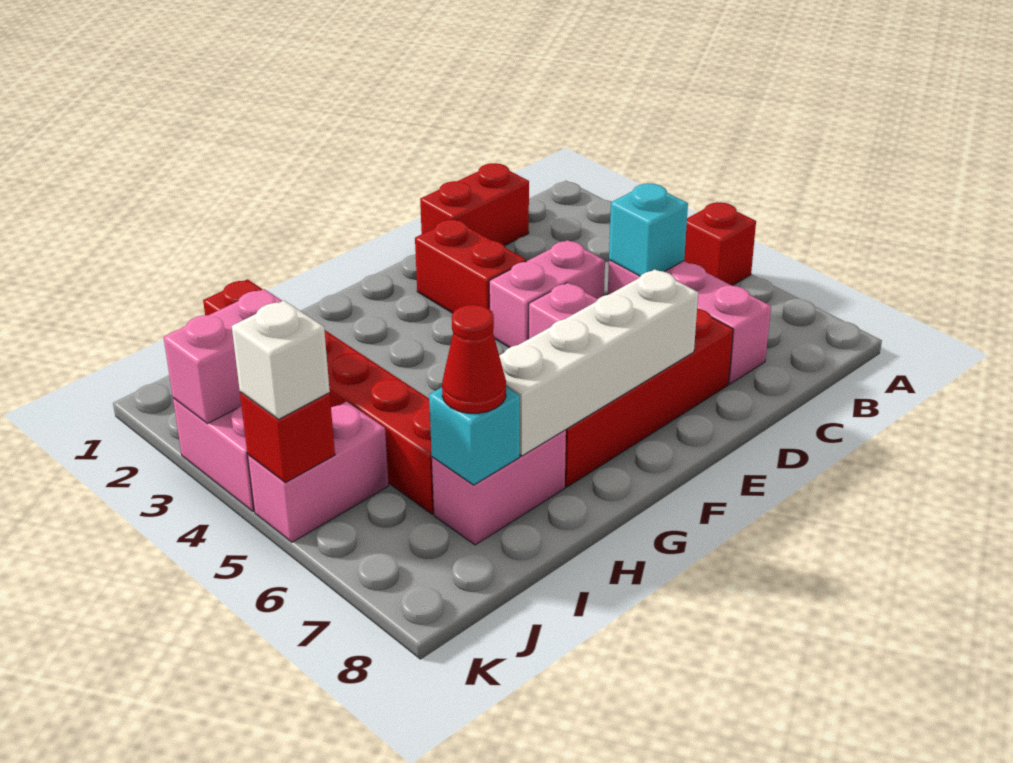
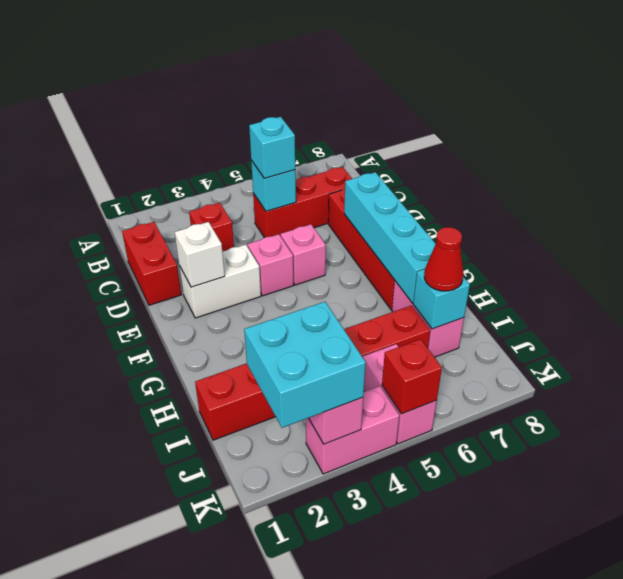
red brick A5 level 1 -> red brick C3 level 1
pink brick C5:C7 level 1 -> red brick C5:C7 level 1
none -> cyan brick C5 level 3
pink brick D4:E4 level 1 -> pink brick E4 level 1
red brick E2:E3 level 1 -> white brick E2:E3 level 1
white brick E7:H7 level 2 -> cyan brick E7:H7 level 2
none -> cyan brick J2:K3 level 3
white brick K5 level 3 -> white brick E2 level 2

